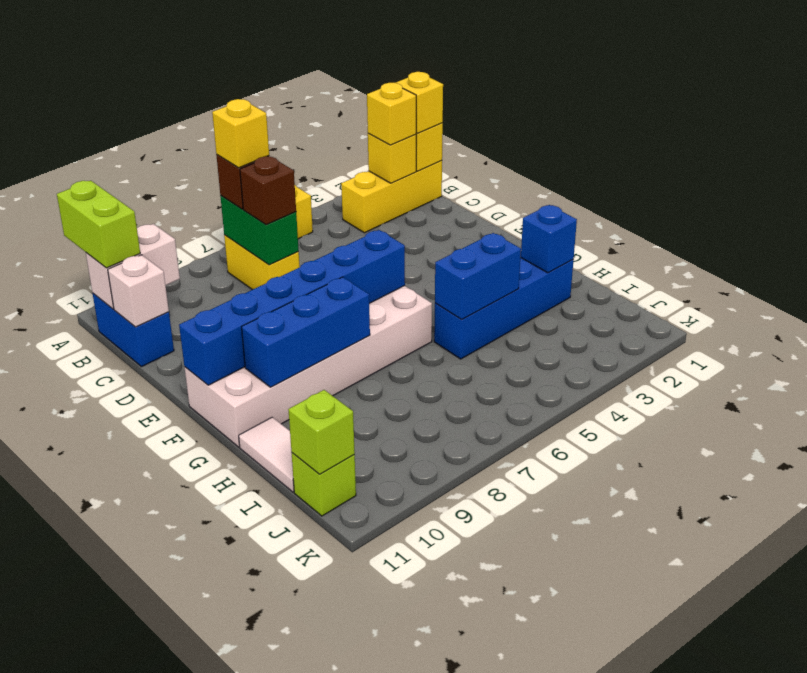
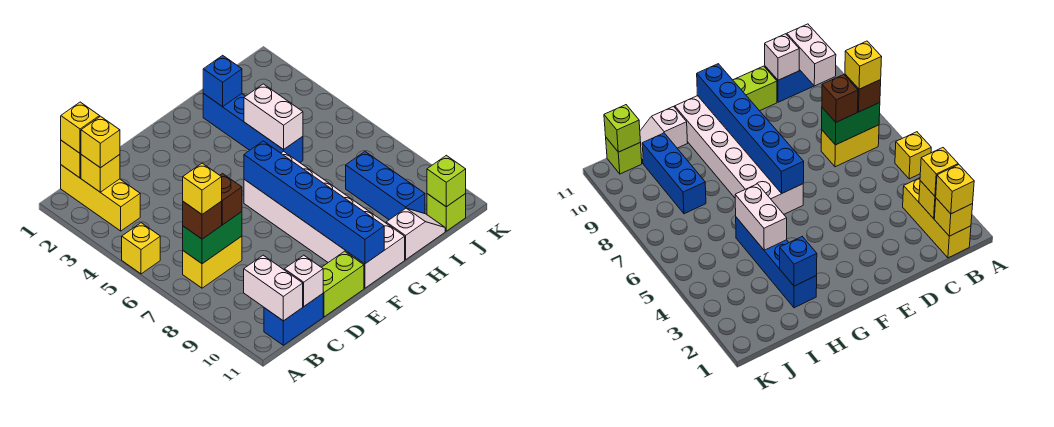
lime brick A11:B11 level 3 -> lime brick D11:E11 level 1
blue brick G8:G10 level 2 -> blue brick I8:I10 level 1
blue brick H4:H5 level 2 -> white brick H4:H5 level 2
white tile H11:I11 level 1 -> white slope H11:I11 level 1 top H

